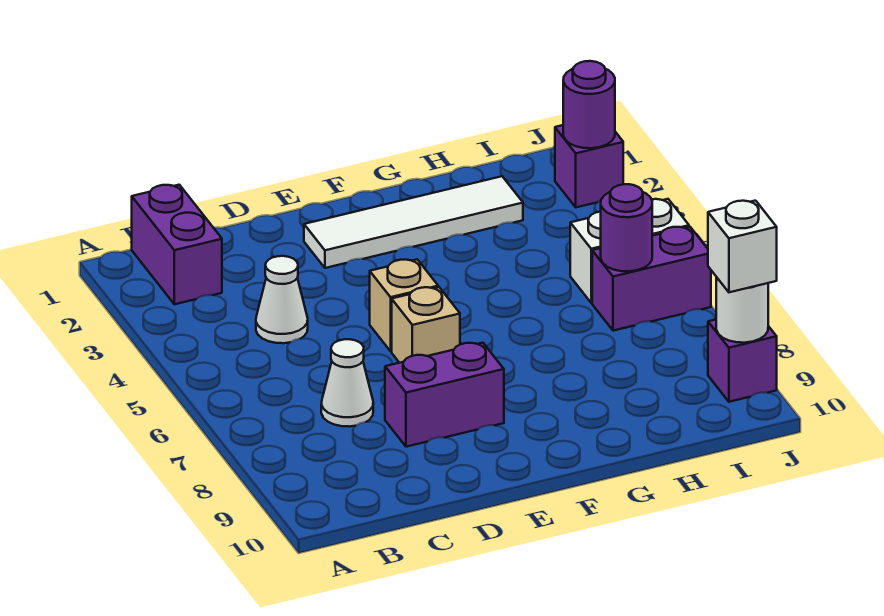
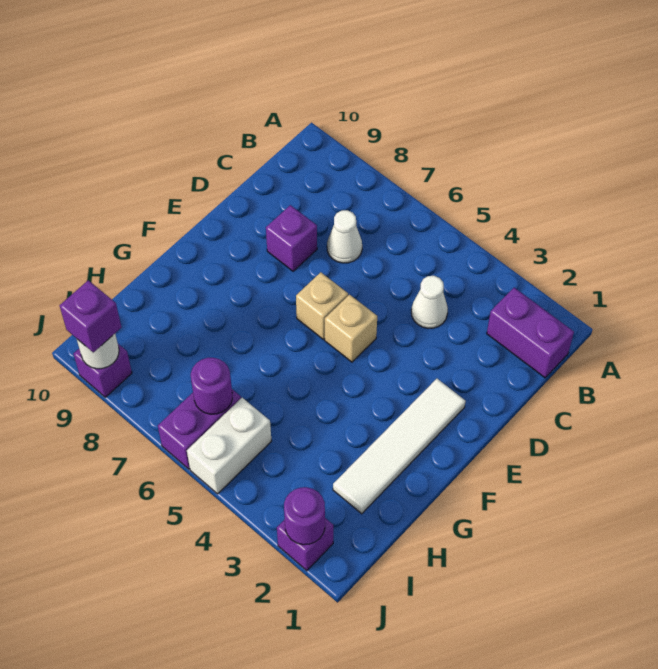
purple brick D8:E8 level 1 -> purple brick D8 level 1
white brick J9 level 3 -> purple brick J9 level 3

